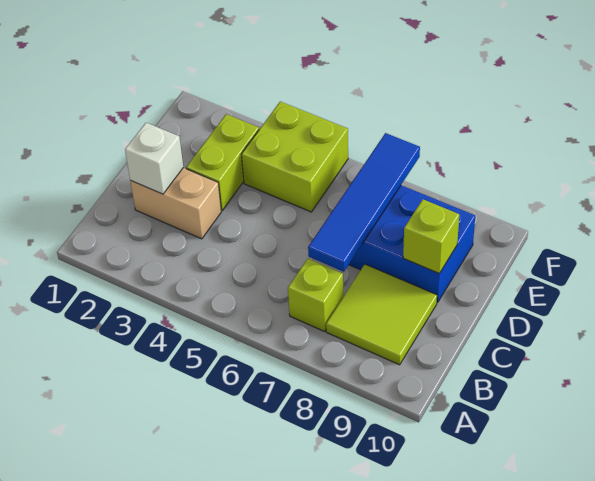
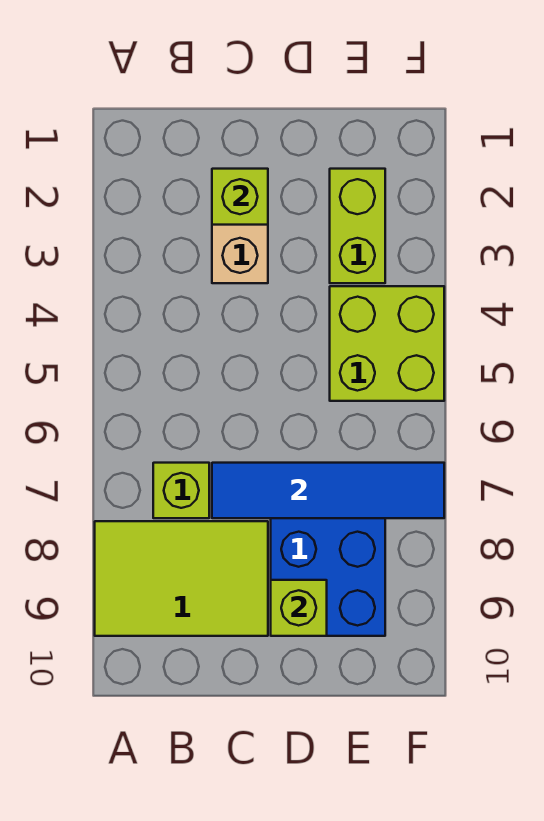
lime tile B8:C9 level 1 -> lime tile A8:C9 level 1
white brick C2 level 2 -> lime brick C2 level 2
lime brick D3:E3 level 1 -> lime brick E2:E3 level 1

